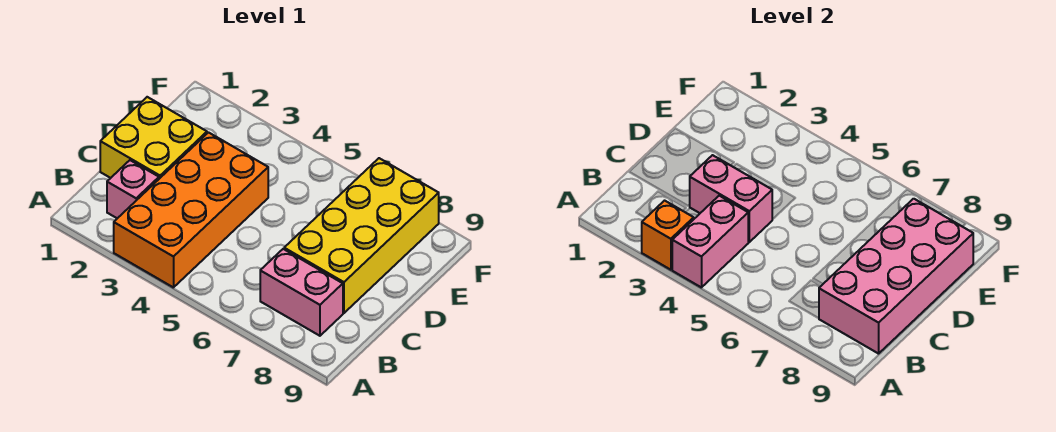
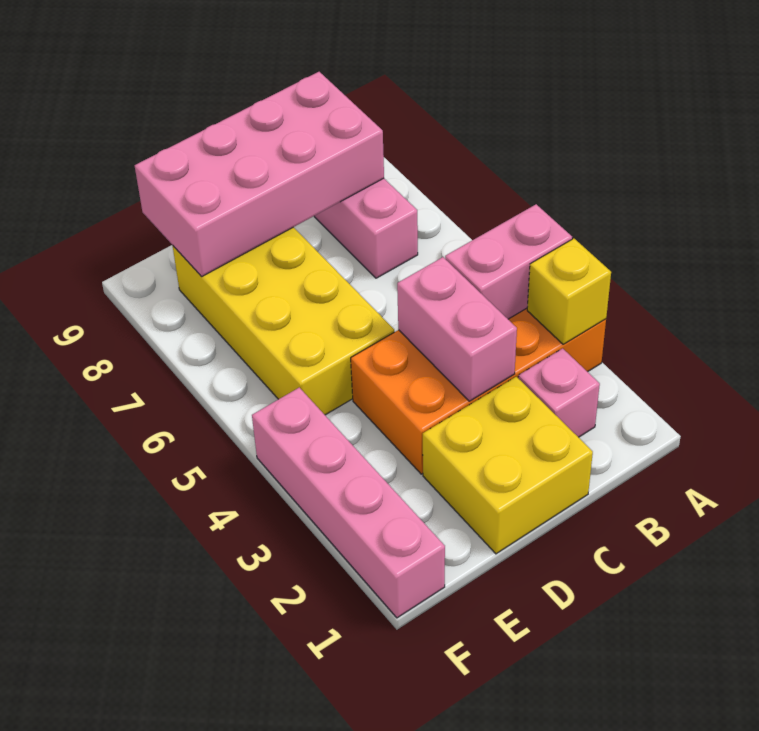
orange brick A3 level 2 -> yellow brick A3 level 2
yellow brick C7:F8 level 1 -> yellow brick D5:E8 level 1
none -> pink brick F1:F4 level 1

